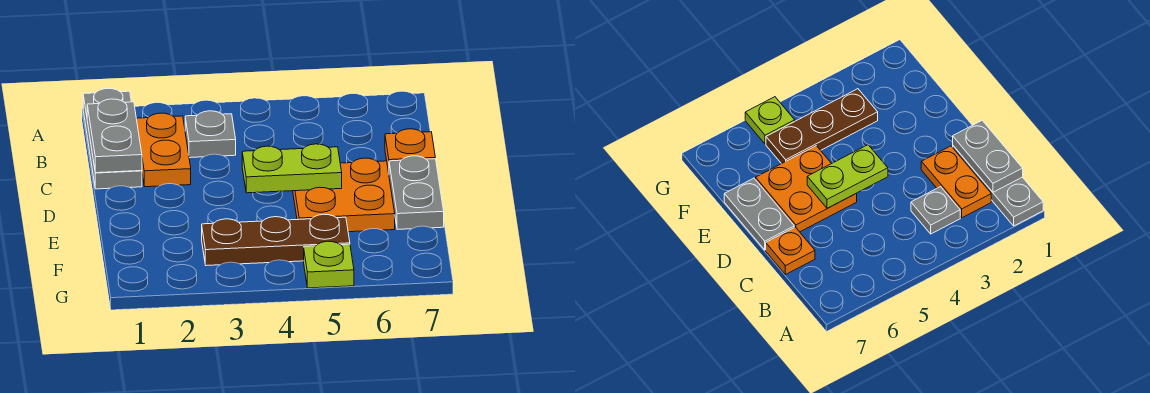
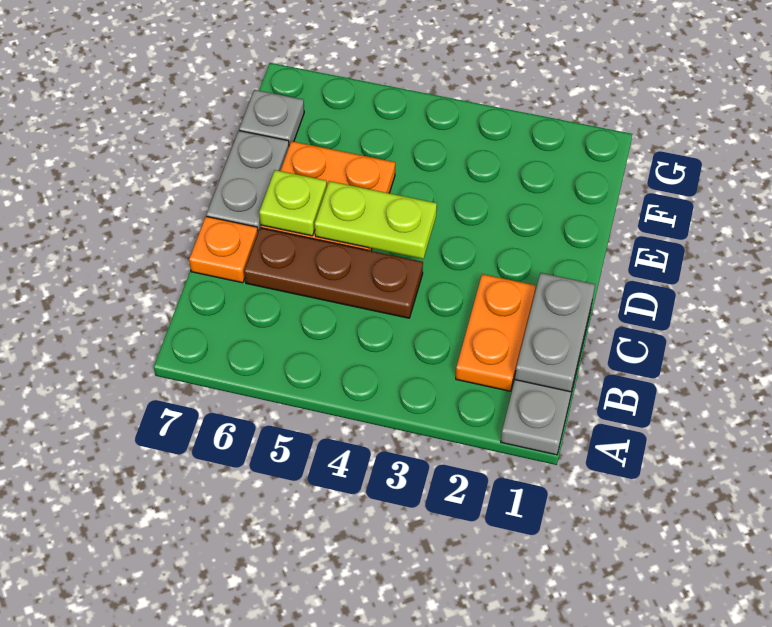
grey plate B3 level 1 -> grey plate F7 level 1
brown plate F3:F5 level 1 -> brown plate C4:C6 level 1
lime plate G5 level 1 -> lime plate D6 level 2

